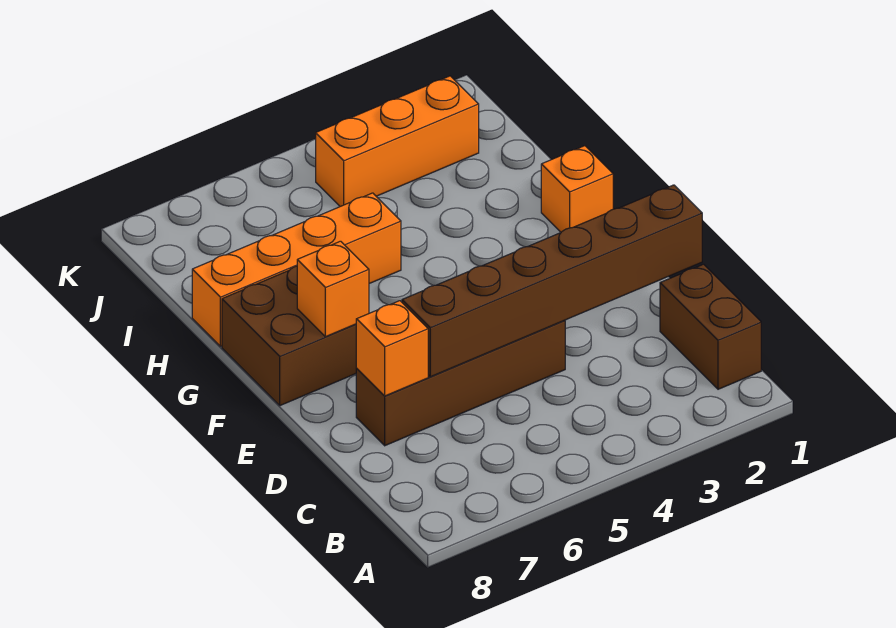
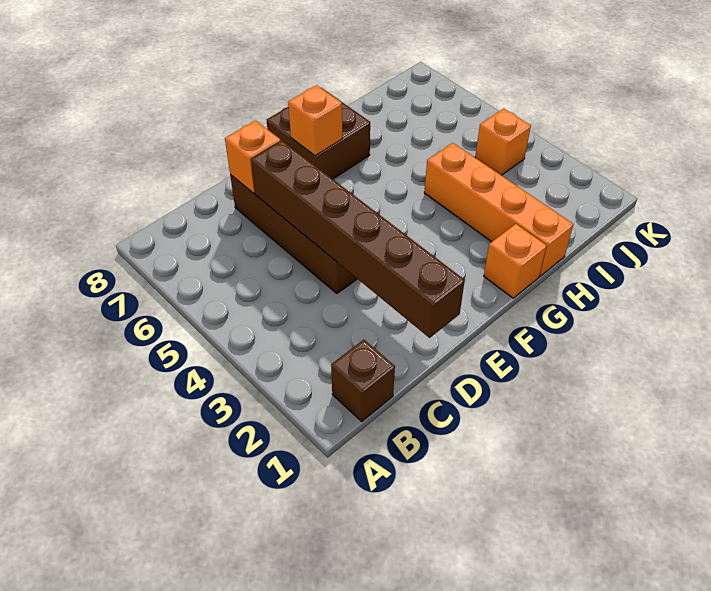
brown brick B1:C1 level 1 -> brown brick B1 level 1
orange brick H5:H8 level 1 -> orange brick H1:H4 level 1
orange brick J2:J4 level 1 -> orange brick J4 level 1

